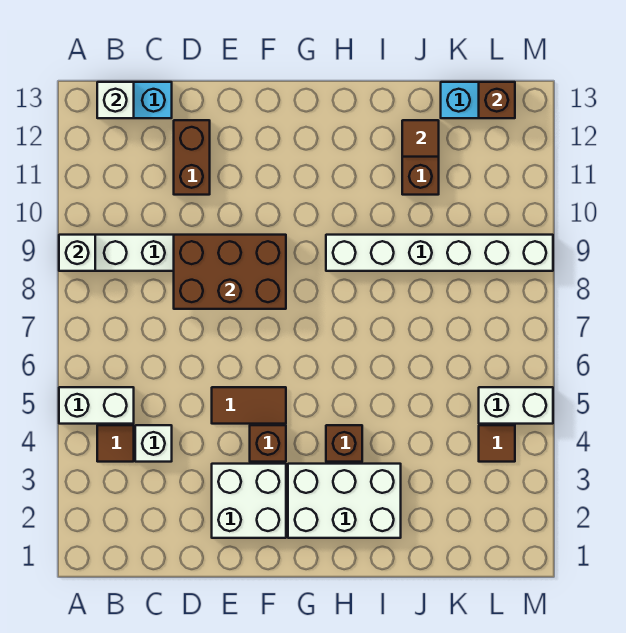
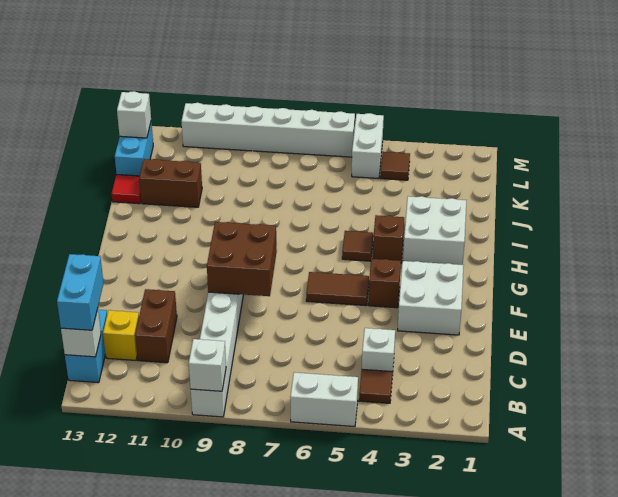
white brick A5:B5 level 1 -> white brick A5:A6 level 1
none -> cyan brick B13:C13 level 3
none -> yellow brick C12 level 1
brown brick D8:F9 level 2 -> brown brick E8:F9 level 2
brown brick D11:D12 level 1 -> brown brick C11:D11 level 1
brown tile E5:F5 level 1 -> brown tile F5:F6 level 1
white brick G2:I3 level 1 -> white brick H2:I3 level 1
white brick H9:M9 level 1 -> white brick M6:M11 level 1
brown tile J12 level 2 -> brown tile H5 level 1
none -> red tile J13 level 1
brown brick L13 level 2 -> white brick L13 level 2

